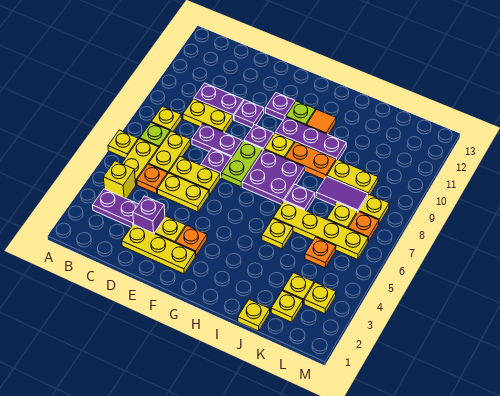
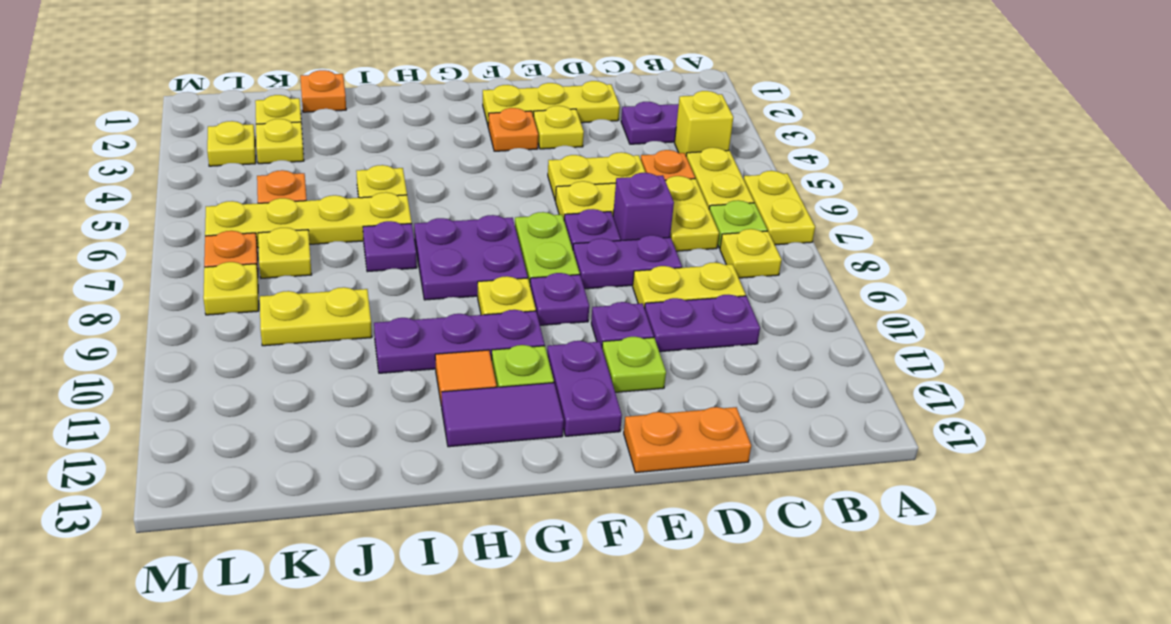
yellow plate A6 level 1 -> yellow plate A6:A7 level 1
purple brick D3 level 1 -> purple brick D7 level 1
none -> lime plate E11 level 1
purple plate F11 level 1 -> purple plate F11:F12 level 1
orange plate H9:I9 level 1 -> orange plate D13:E13 level 1
yellow plate J1 level 1 -> orange plate J1 level 1
purple tile J8:K8 level 1 -> purple tile G12:H12 level 1

